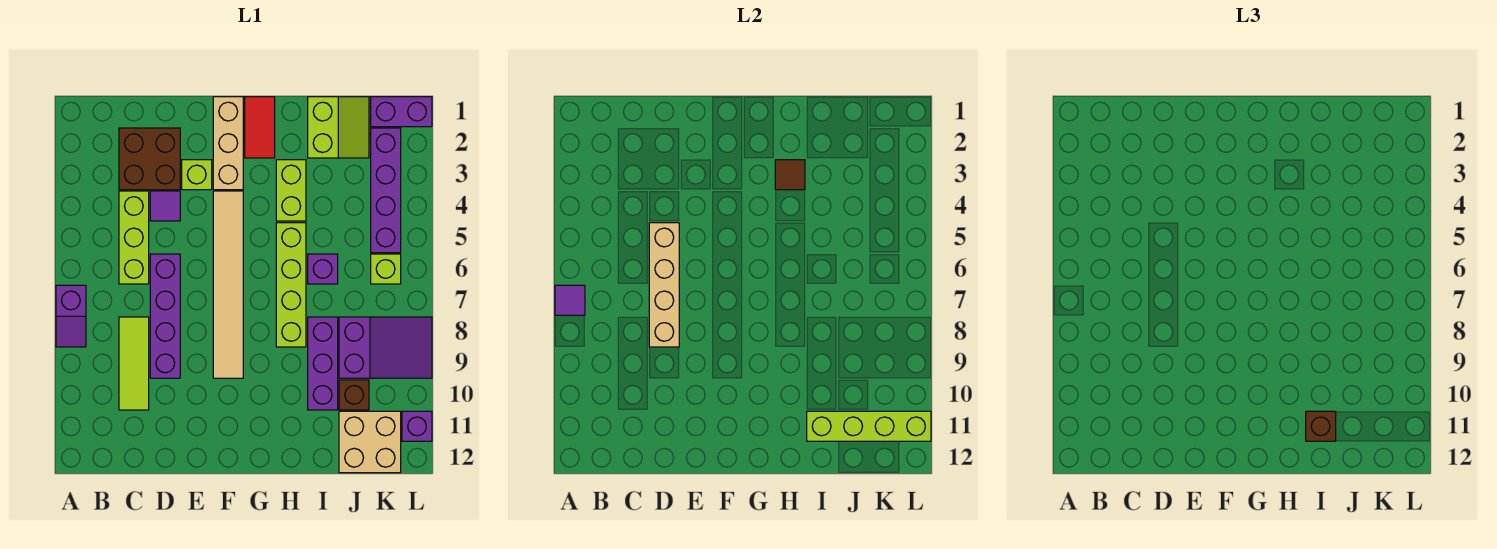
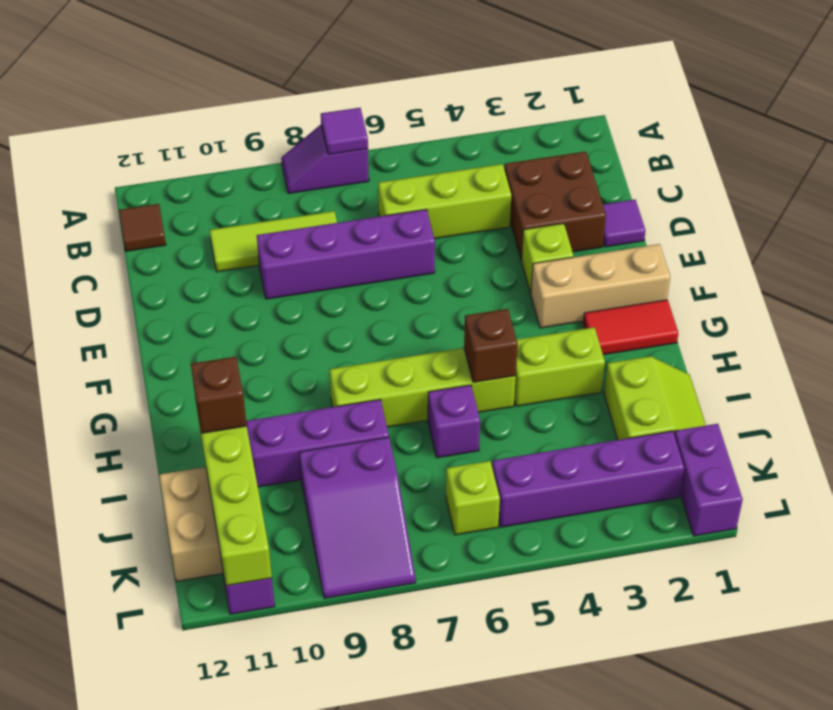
purple tile D4 level 1 -> purple tile D1 level 1
tan brick D5:D8 level 2 -> none
tan tile F4:F9 level 1 -> none
brown tile H3 level 2 -> brown tile B12 level 1
lime slope I1:J2 level 1 top I -> lime slope I1:J2 level 1 top 2
brown brick J10 level 1 -> brown brick H5 level 2

